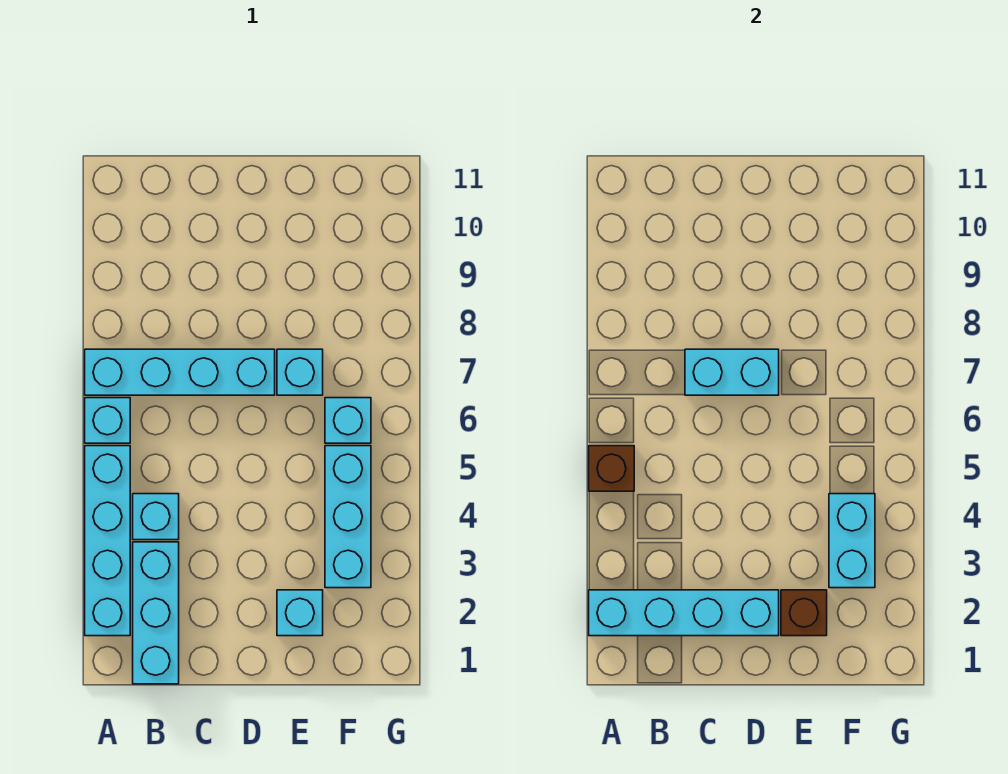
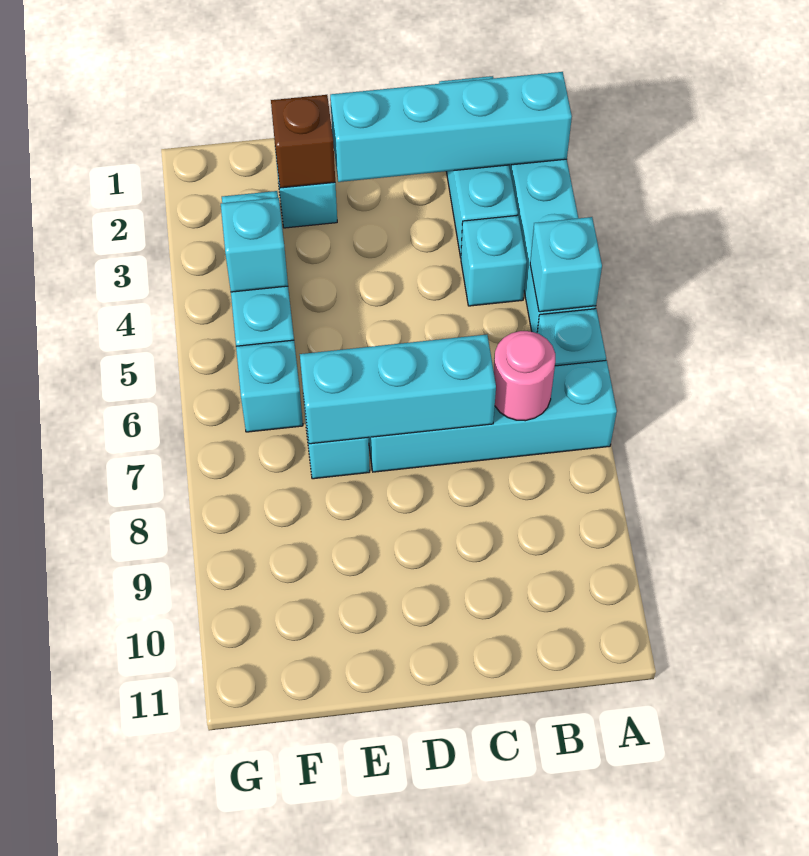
brown brick A5 level 2 -> cyan brick A5 level 2
none -> pink round brick B7 level 2
cyan brick C7:D7 level 2 -> cyan brick C7:E7 level 2
cyan brick F3:F4 level 2 -> cyan brick F4 level 2

